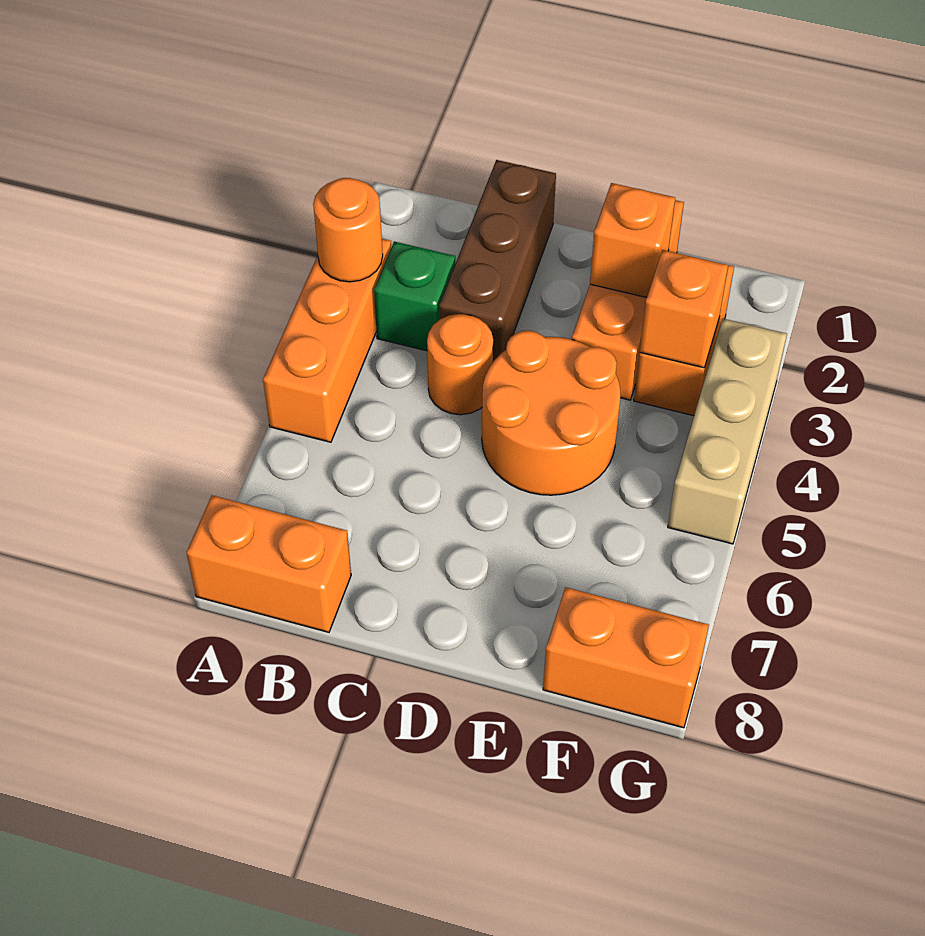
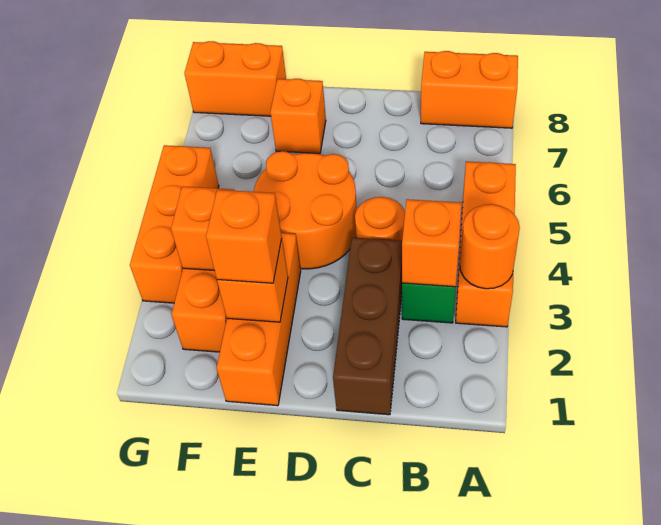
none -> orange brick B3 level 2
none -> orange brick E2 level 3
none -> orange brick E7 level 1
tan brick G3:G5 level 1 -> orange brick G3:G5 level 1

